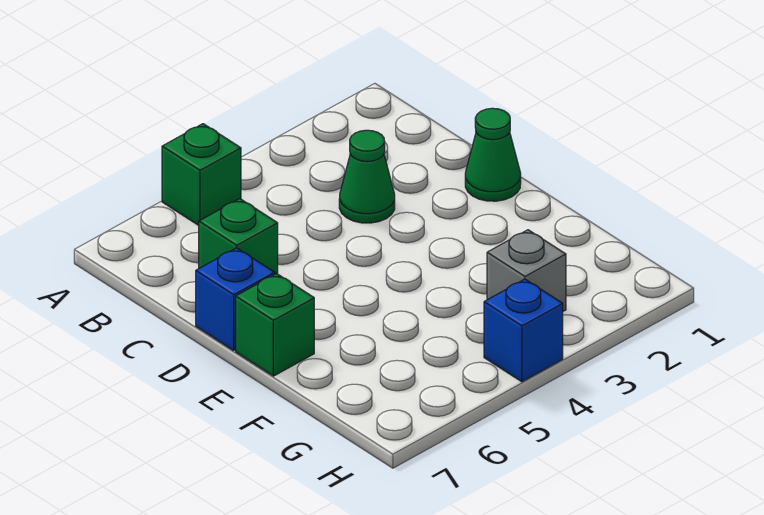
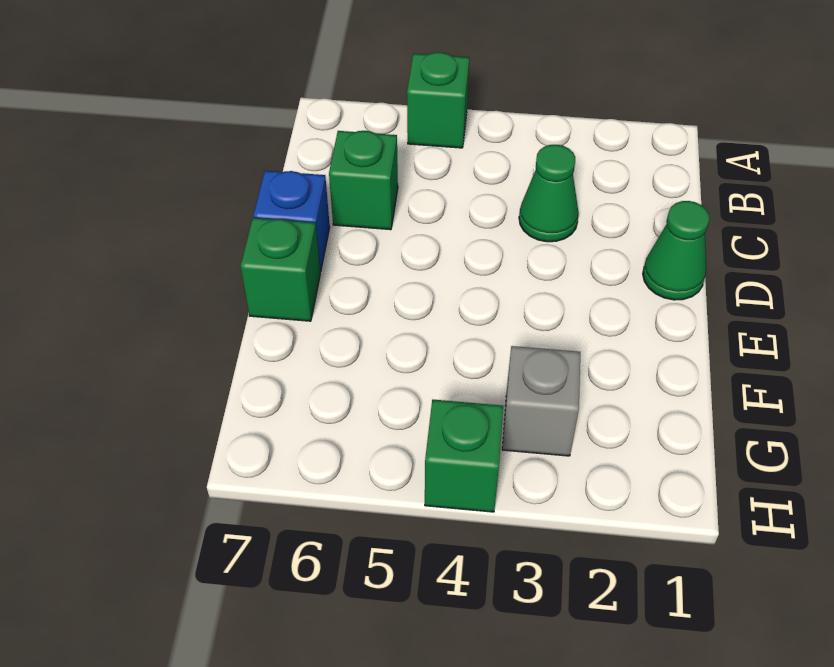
blue brick H4 level 1 -> green brick H4 level 1

